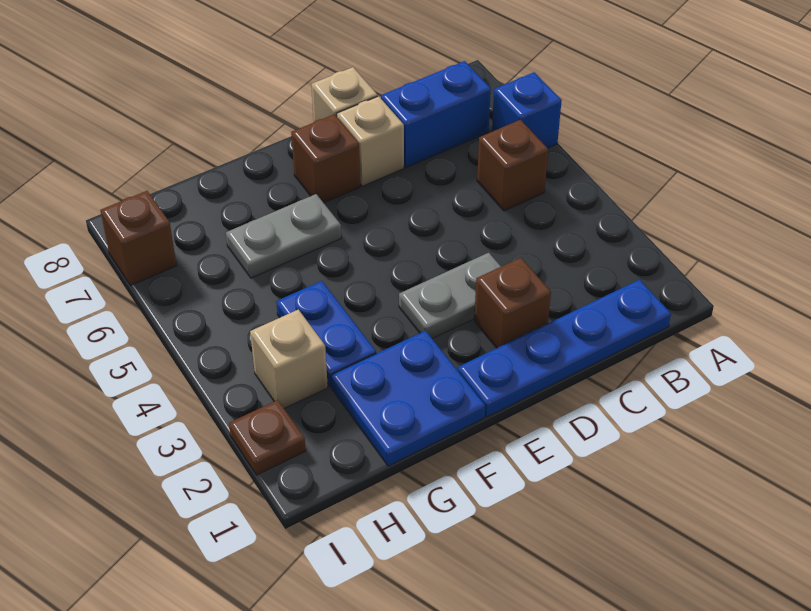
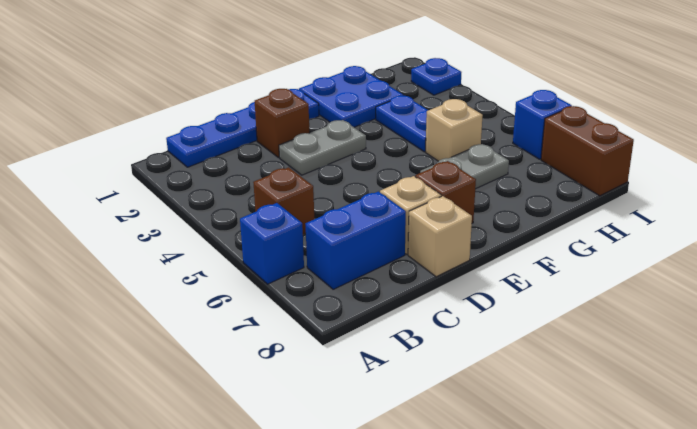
tan brick H3 level 1 -> tan brick G5 level 1
brown plate I2 level 1 -> blue plate I2 level 1
none -> blue brick I6 level 1
brown brick I7 level 1 -> brown brick I7:I8 level 1

